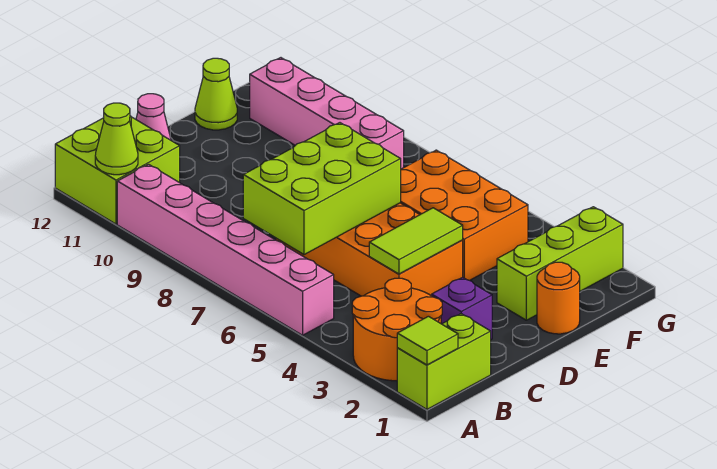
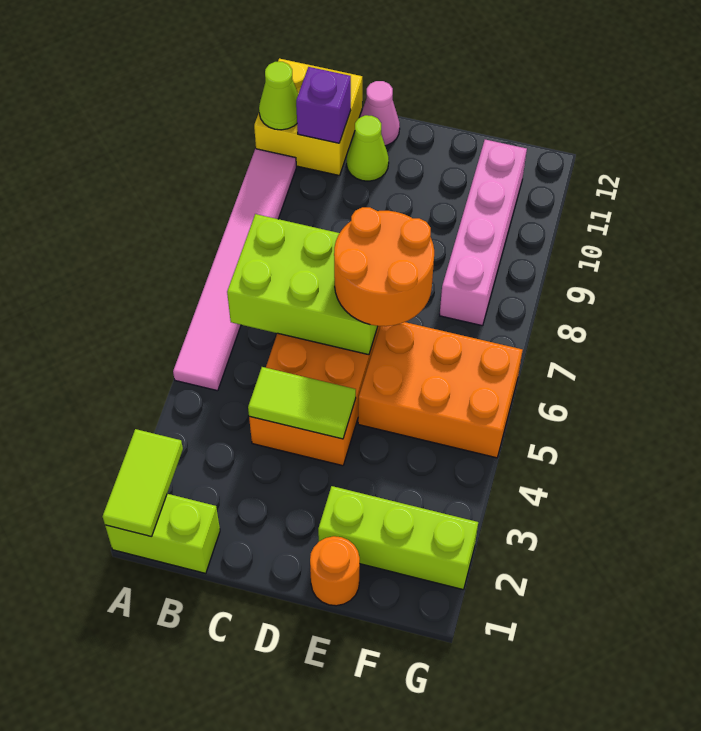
lime tile A1 level 2 -> lime tile A1:A2 level 2
orange round brick A2:B3 level 1 -> orange round brick D6:E7 level 3
pink brick A5:A10 level 1 -> pink tile A5:A10 level 1
lime brick A11:B12 level 1 -> yellow brick A11:B12 level 1
purple brick C2 level 1 -> purple brick B11 level 2
orange brick E4:F6 level 1 -> orange brick E5:G6 level 1
lime cone E12 level 1 -> lime cone C11 level 1

